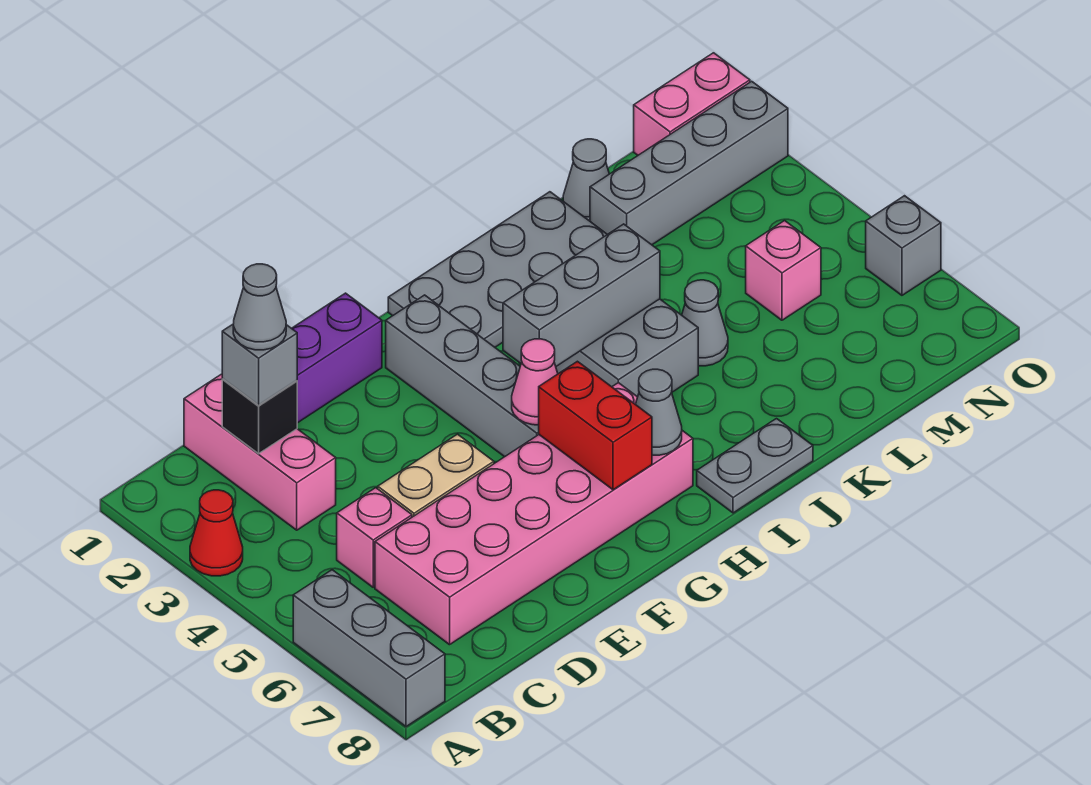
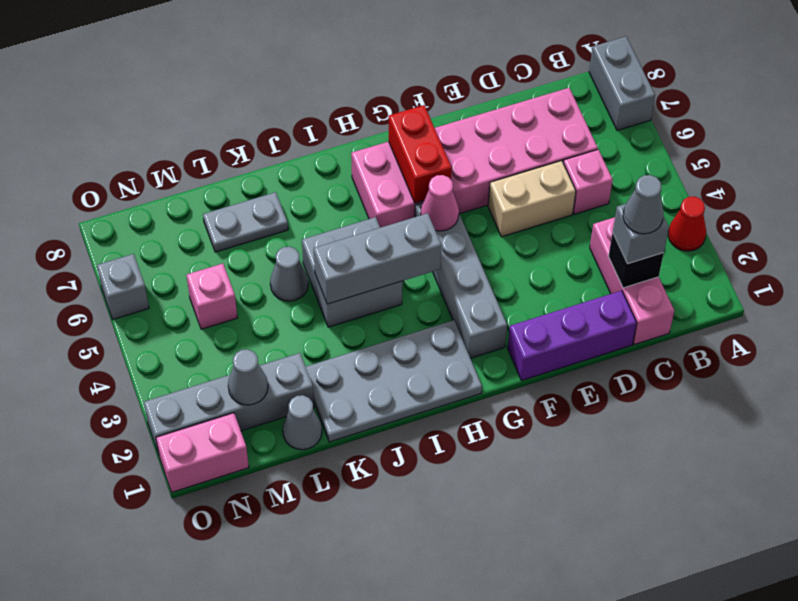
grey brick A6:A8 level 1 -> grey brick A7:A8 level 1
grey cone H7 level 2 -> grey cone M2 level 2
grey plate I8:J8 level 1 -> grey plate K7:L7 level 1

